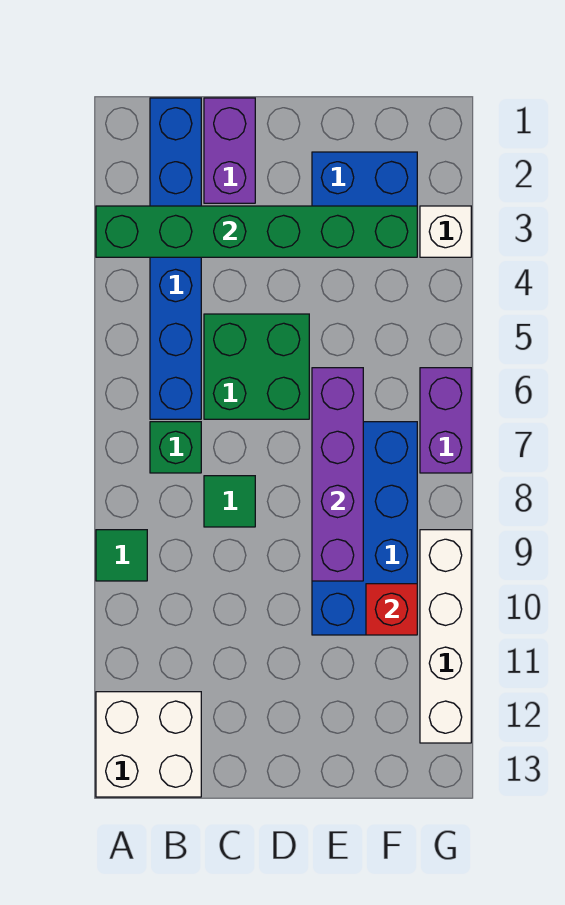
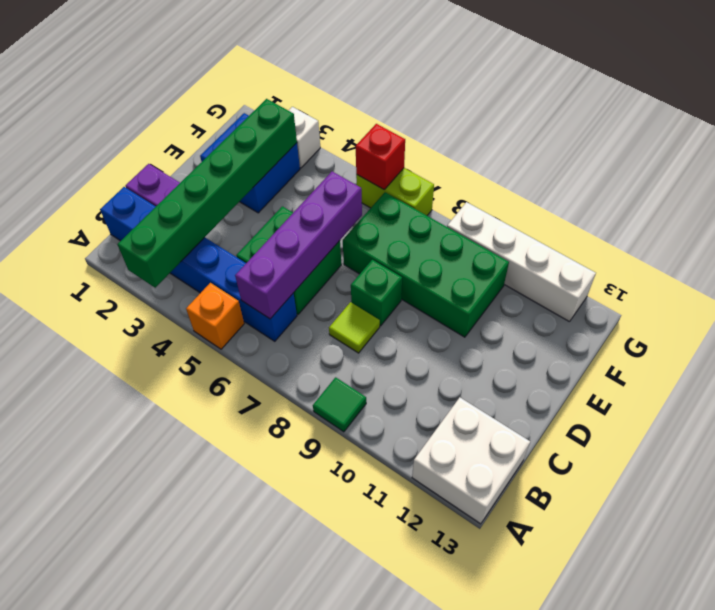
none -> orange brick A5 level 1
green brick B7 level 1 -> green brick D8 level 1
green tile C8 level 1 -> lime tile C8 level 1
purple brick E6:E9 level 2 -> purple brick B6:E6 level 2
blue brick E7:F10 level 1 -> green brick E7:F10 level 1
red brick F10 level 2 -> red brick G6 level 2
purple brick G6:G7 level 1 -> lime brick G6:G7 level 1

